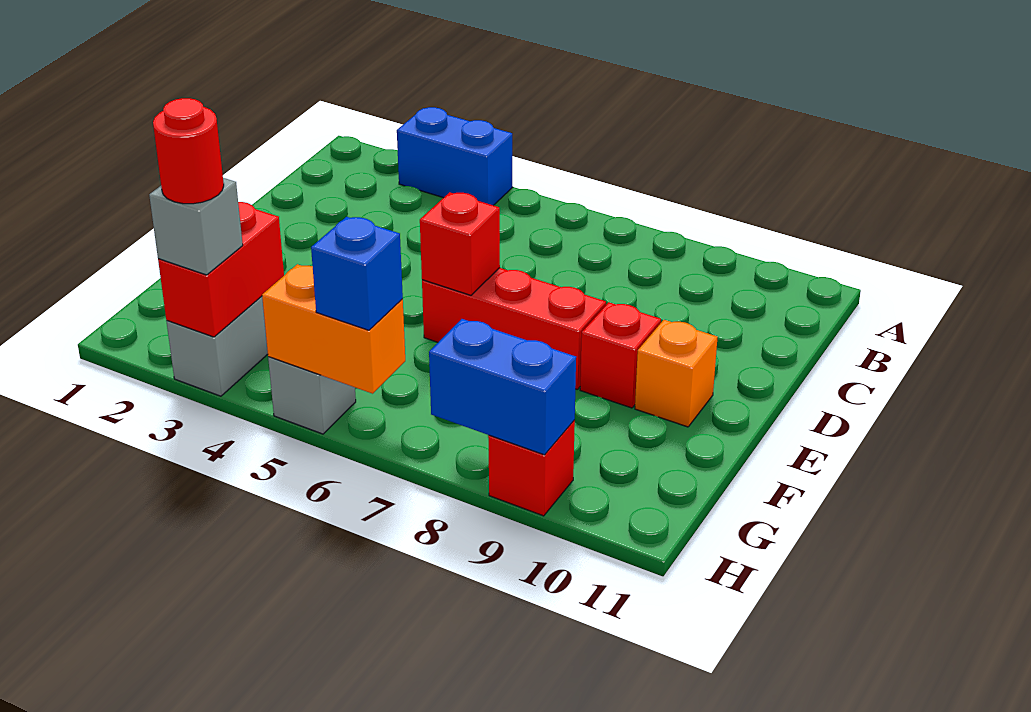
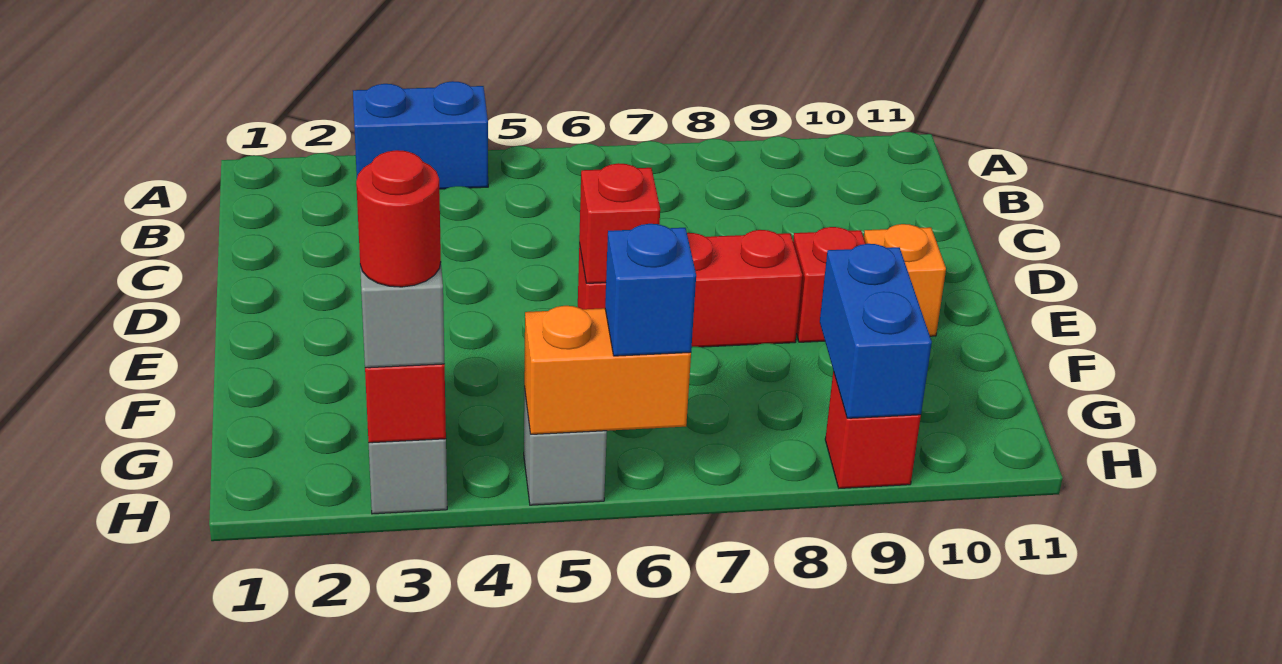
blue brick H8:H9 level 2 -> blue brick G9:H9 level 2

